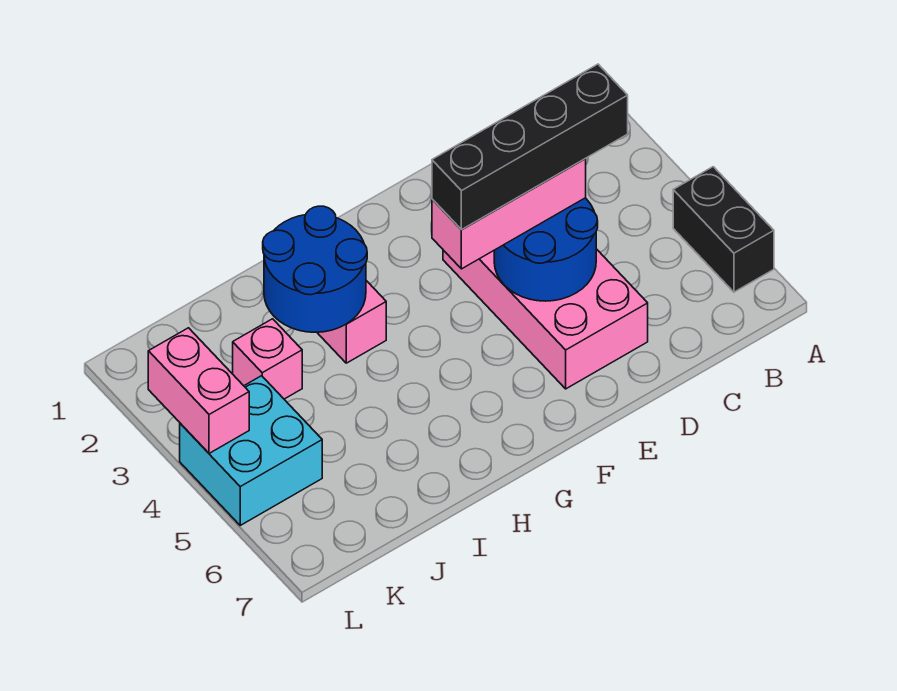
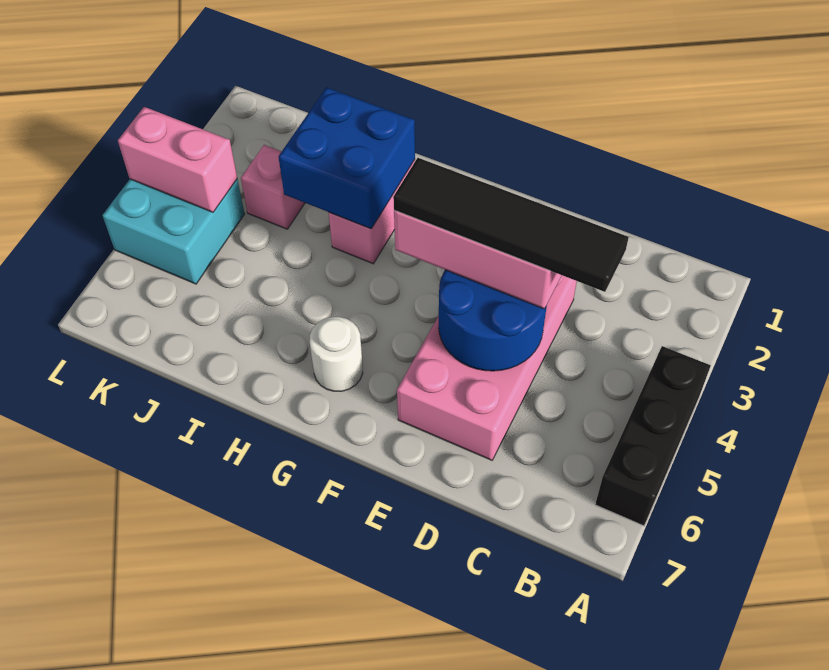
black brick A5:A6 level 1 -> black brick A4:A6 level 1
black brick C4:F4 level 4 -> black tile C4:F4 level 4
none -> white round brick G6 level 1
blue round brick H2:I3 level 2 -> blue brick H2:I3 level 2
pink brick L3:L4 level 2 -> pink brick K4:L4 level 2

